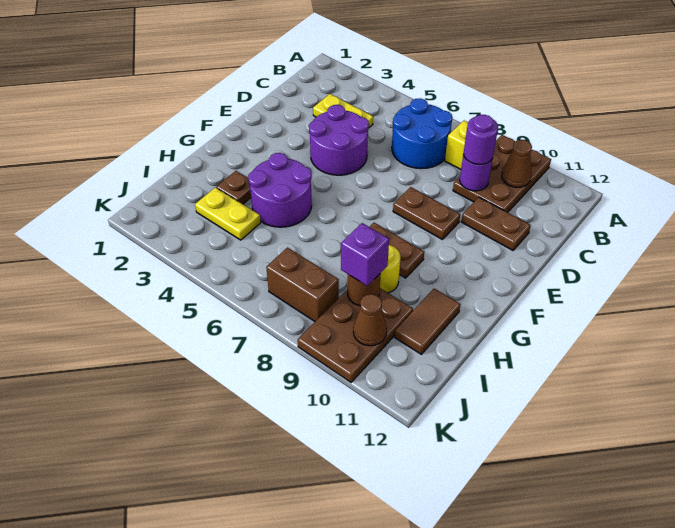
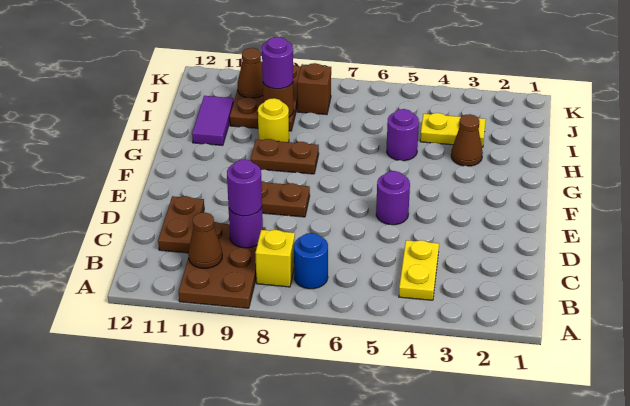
blue round brick B6:C7 level 1 -> blue round brick B7 level 1
yellow plate C3:C4 level 1 -> yellow plate B4:C4 level 1
purple round brick D4:E5 level 1 -> purple round brick E5 level 1
brown plate D10:D11 level 1 -> brown plate C11:D11 level 1
purple round brick G4:H5 level 1 -> purple round brick H5 level 1
brown plate H3 level 1 -> brown cone H3 level 1
brown tile H11:I11 level 1 -> purple tile H11:I11 level 1
purple brick I9 level 3 -> purple round brick I9 level 3
brown brick J7:J8 level 1 -> brown brick J8 level 1

